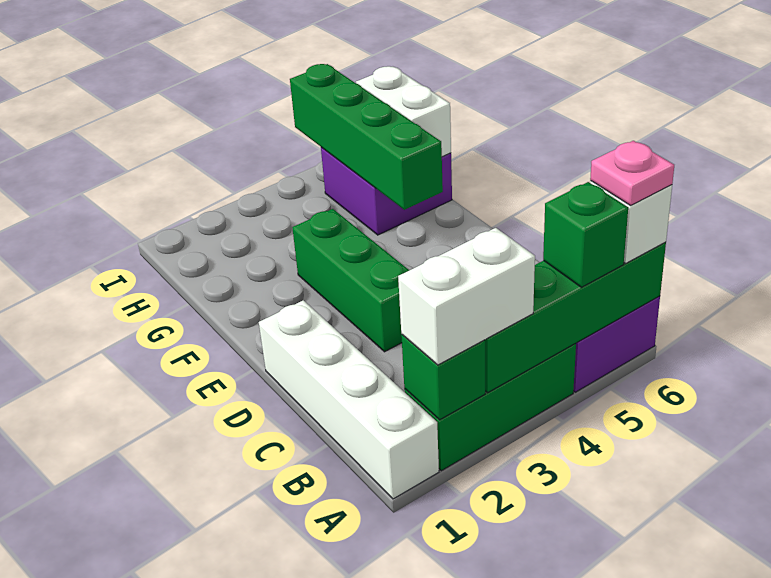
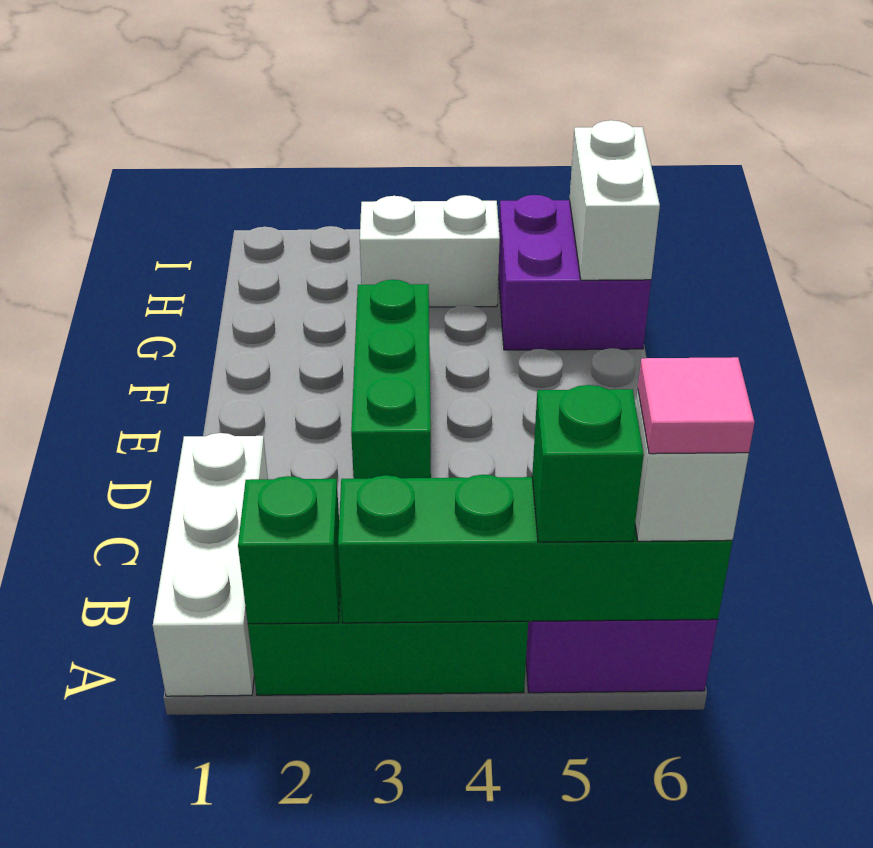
white brick A1:D1 level 1 -> white brick A1:C1 level 1
white brick A2:A3 level 3 -> white brick H3:H4 level 1
pink plate A6 level 4 -> pink tile A6 level 4
green brick F5:I5 level 2 -> none

